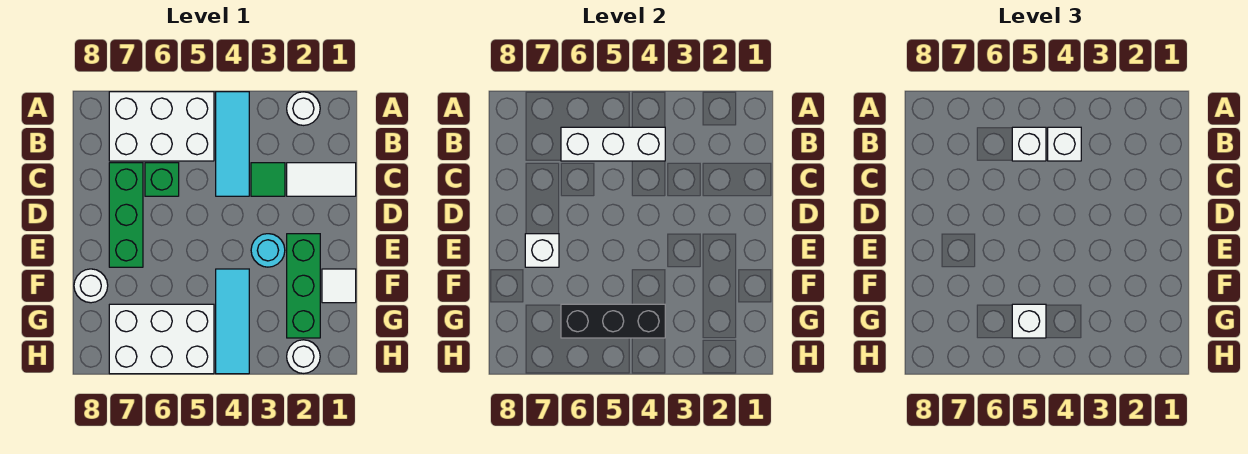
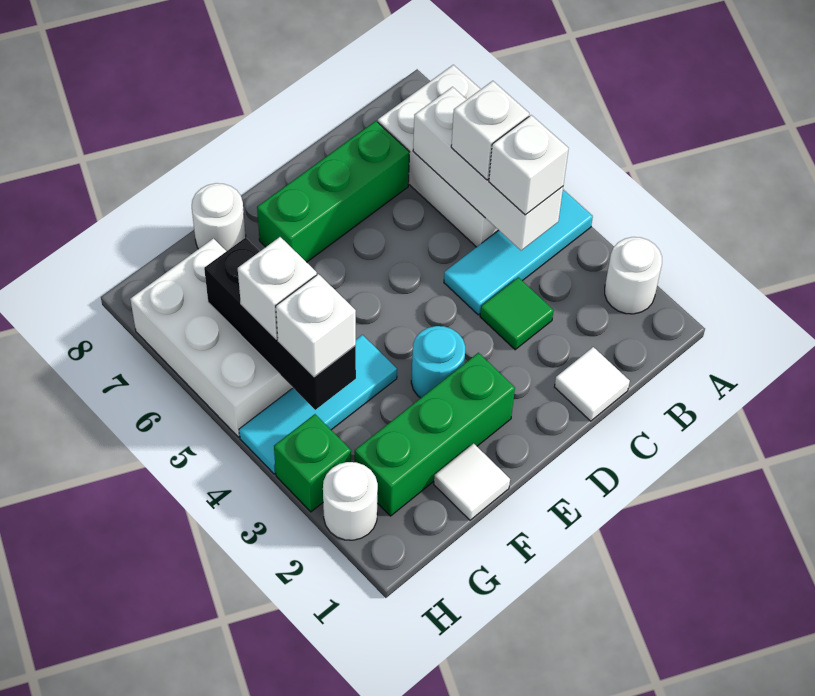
white tile C1:C2 level 1 -> white tile C1 level 1
green brick C6 level 1 -> green brick H3 level 1
white brick E7 level 2 -> white brick G4 level 3

